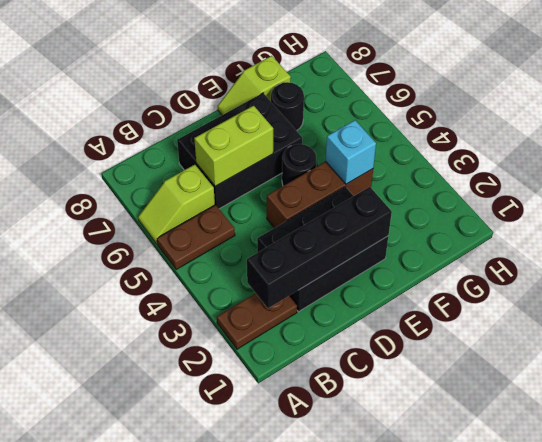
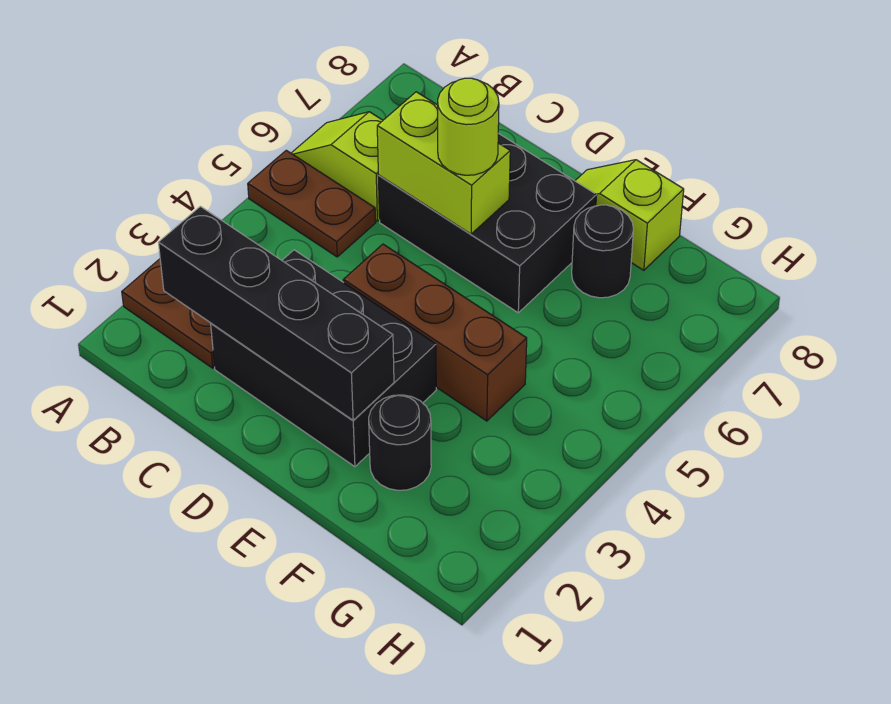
none -> lime round brick D6 level 3
black round brick E5 level 1 -> black round brick F2 level 1
cyan brick F4 level 2 -> none

